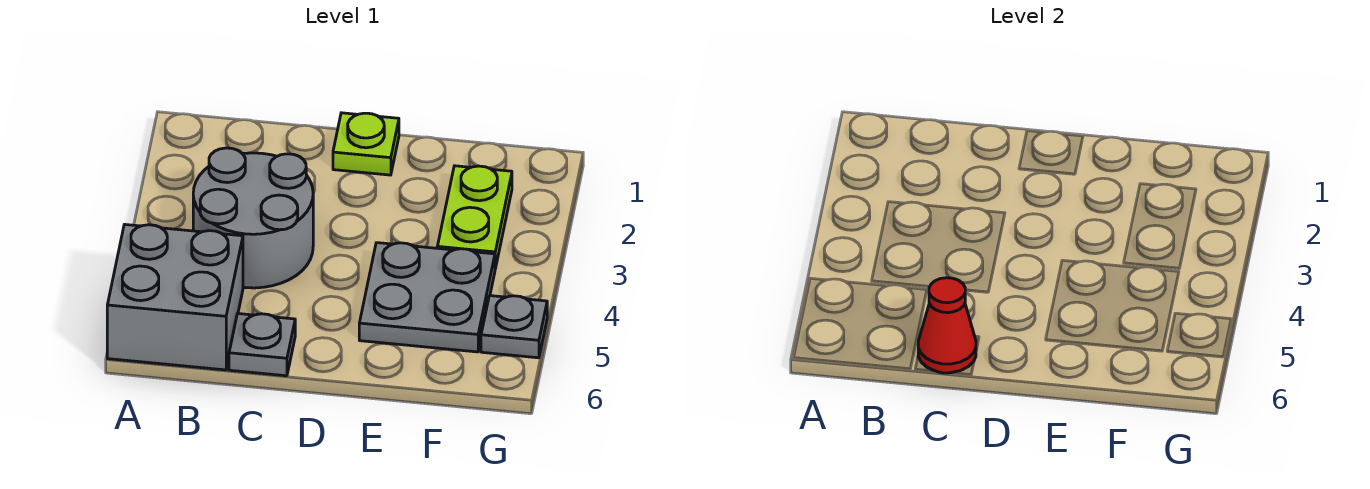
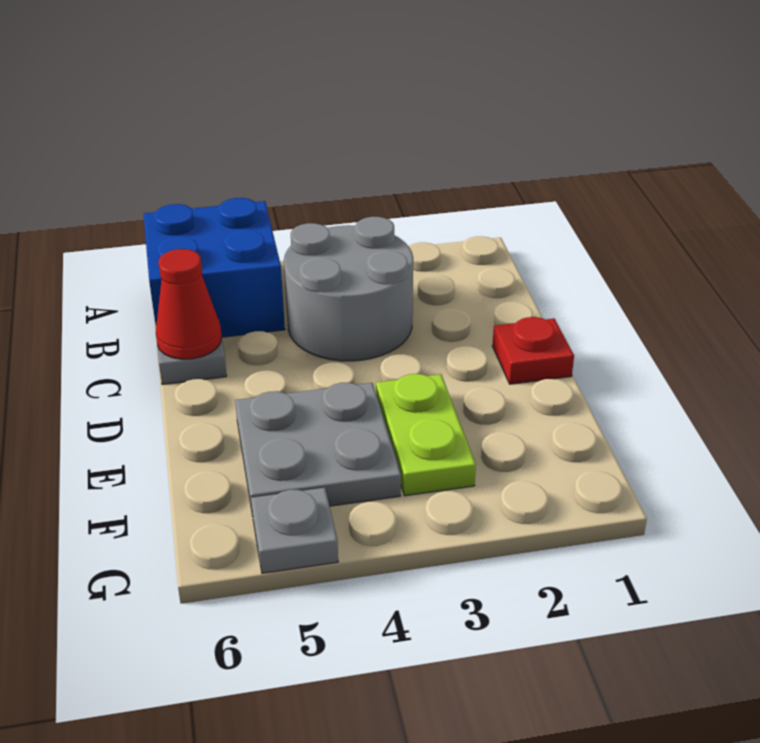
grey brick A5:B6 level 1 -> blue brick A5:B6 level 1
lime plate D1 level 1 -> red plate D1 level 1
lime plate F2:F3 level 1 -> lime plate E3:F3 level 1

